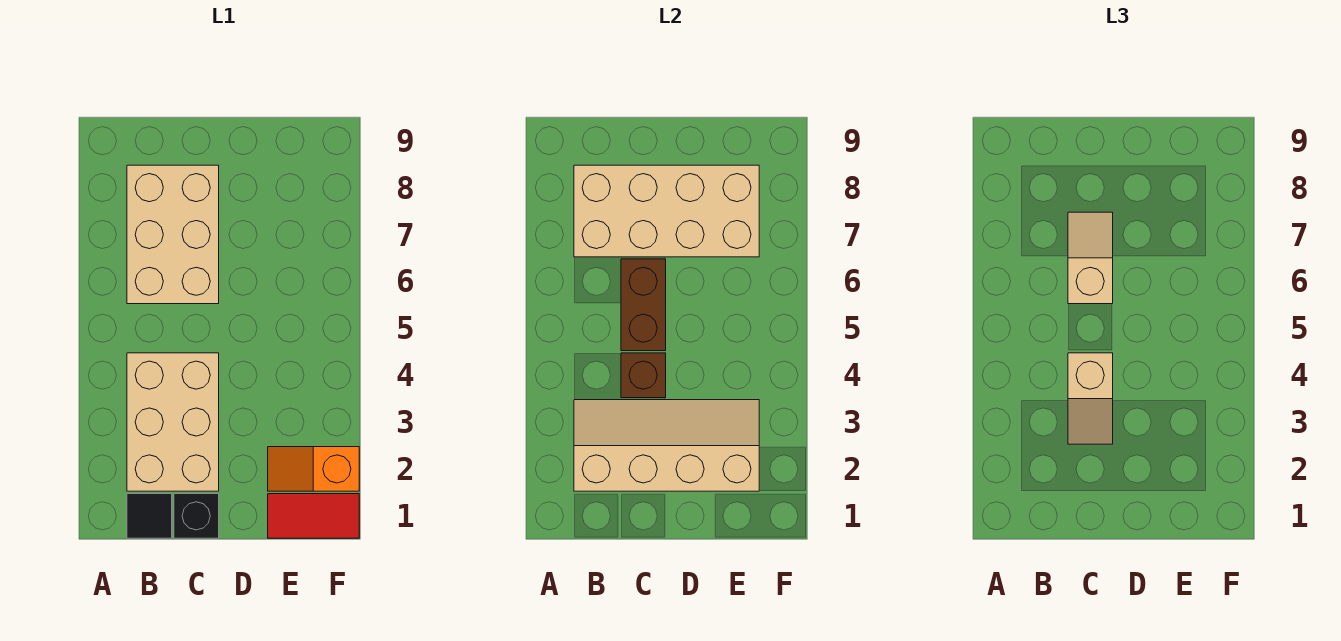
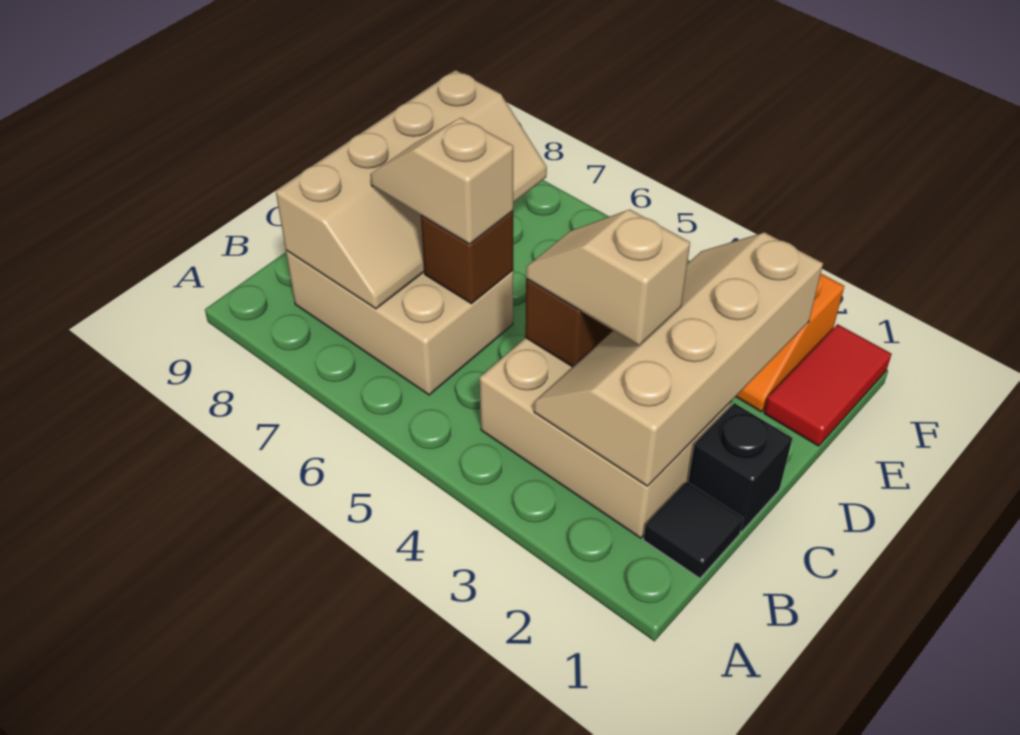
tan brick B7:E8 level 2 -> tan slope B7:E8 level 2 top 8
tan slope C3:C4 level 3 top 4 -> tan slope C3:C4 level 3 top 3
brown brick C5:C6 level 2 -> brown brick C6 level 2

